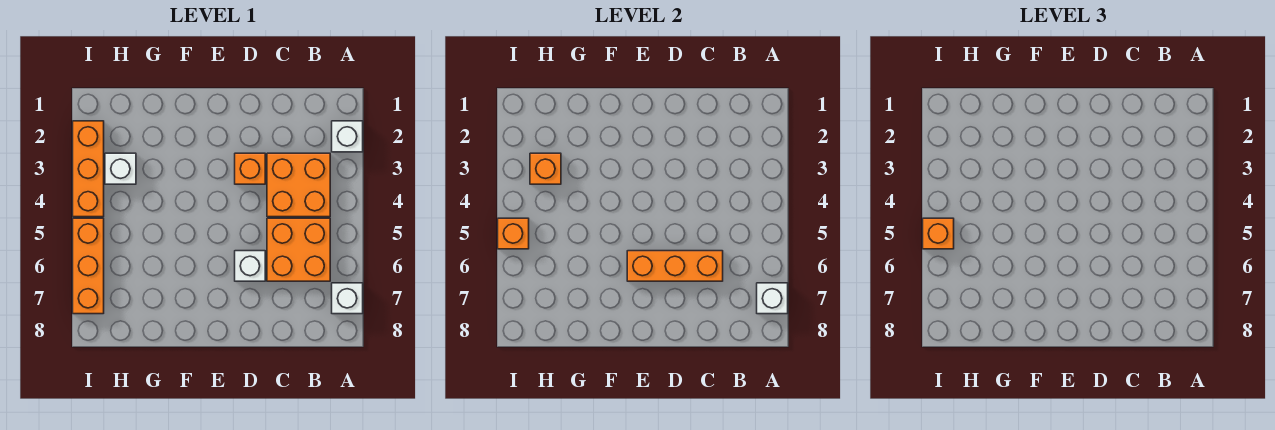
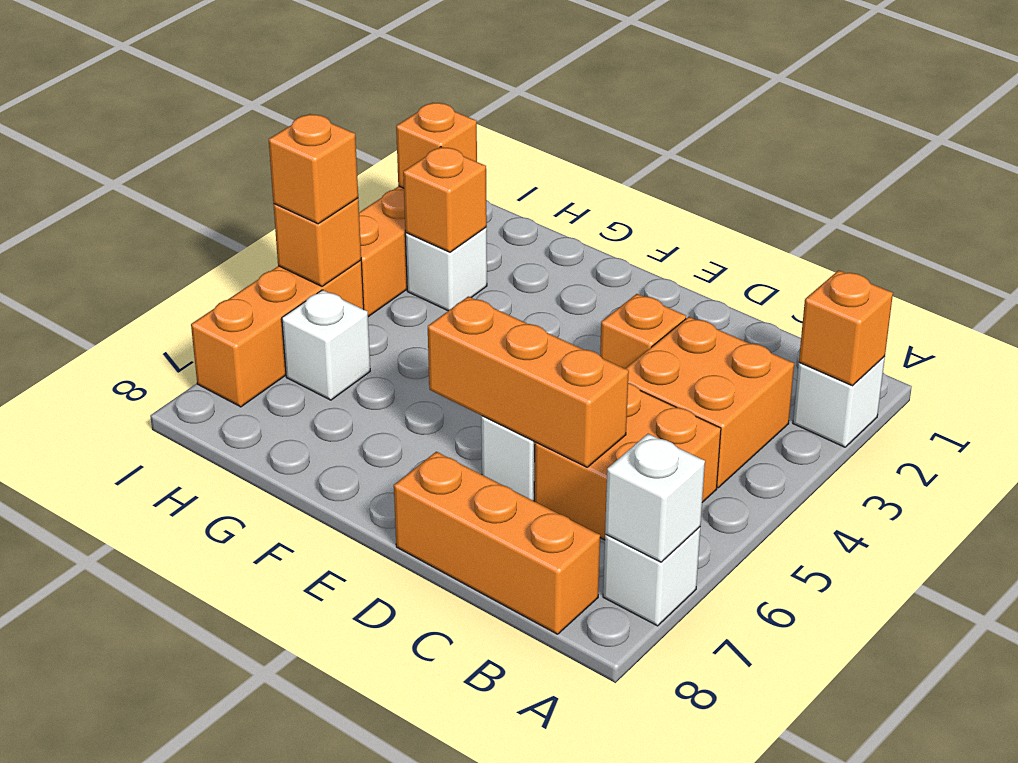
none -> orange brick A2 level 2
none -> orange brick B8:D8 level 1
none -> white brick H6 level 1
none -> orange brick I2 level 2

